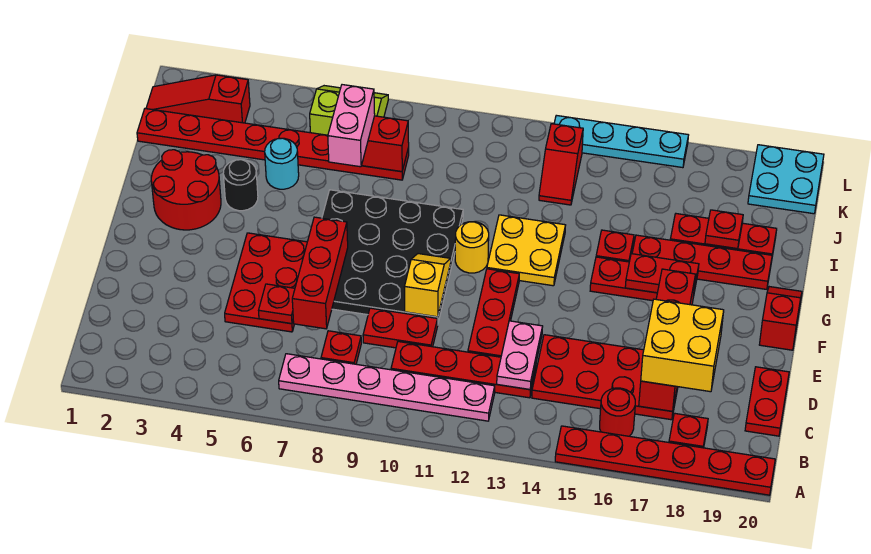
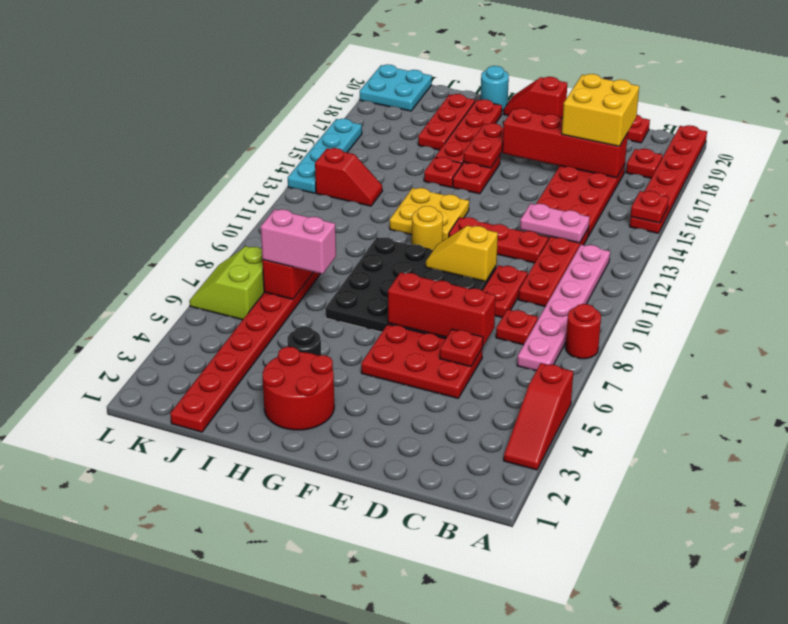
red round brick B16 level 1 -> red round brick A8 level 1
cyan round brick I5 level 1 -> cyan round brick H20 level 1
red plate I18 level 2 -> red plate A15 level 2
red slope K1:K3 level 1 top 3 -> red slope A3:A5 level 1 top 5

